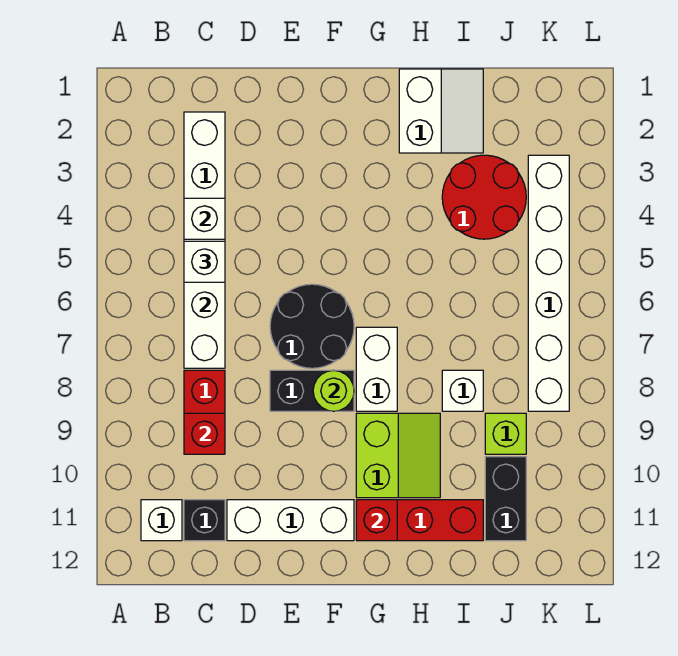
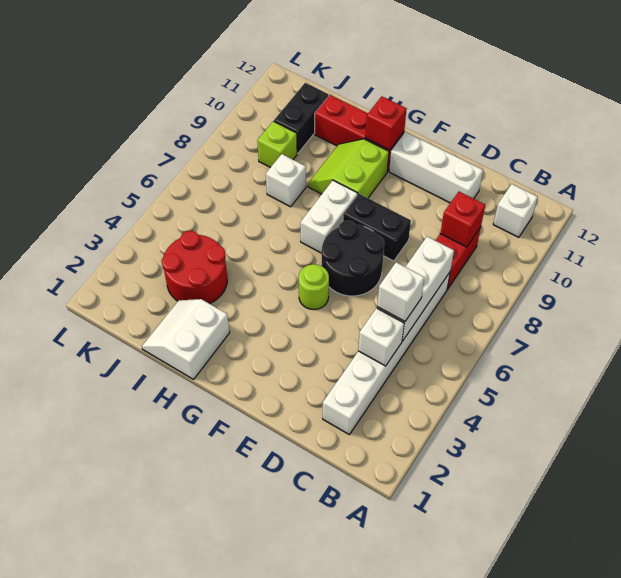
black brick C11 level 1 -> none
lime round brick F8 level 2 -> lime round brick F5 level 1
white brick K3:K8 level 1 -> none

